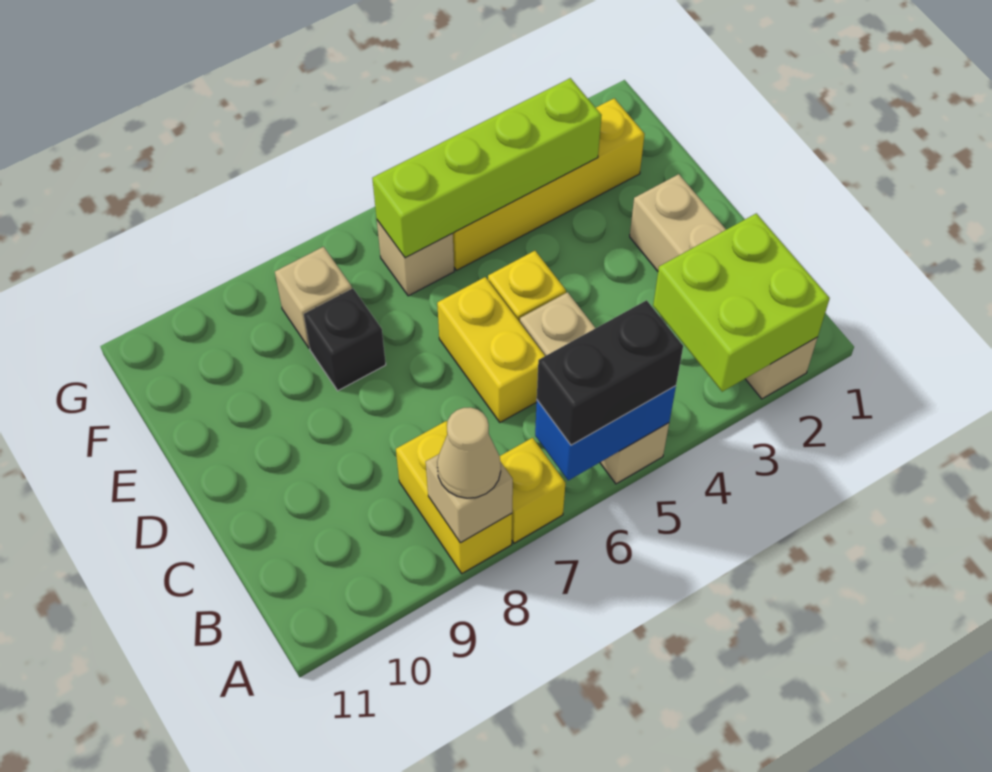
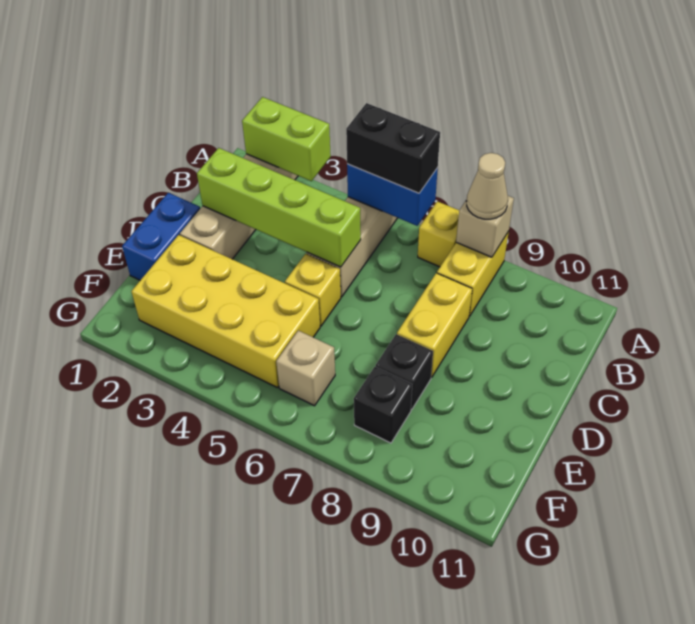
lime brick A2:B3 level 2 -> lime brick A2:A3 level 2
yellow brick C6:D6 level 1 -> yellow brick C8:D8 level 1
none -> blue brick D1:E1 level 1
yellow brick F2:F5 level 1 -> yellow brick E2:F5 level 1
lime brick F3:F6 level 2 -> lime brick C2:C5 level 2
tan brick F8 level 1 -> black brick F8 level 1

